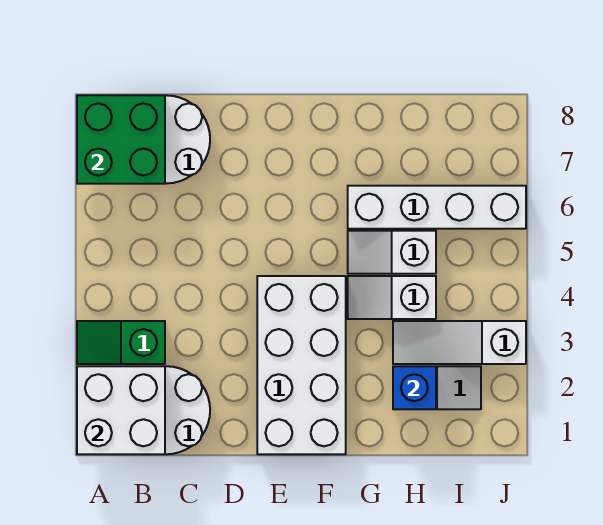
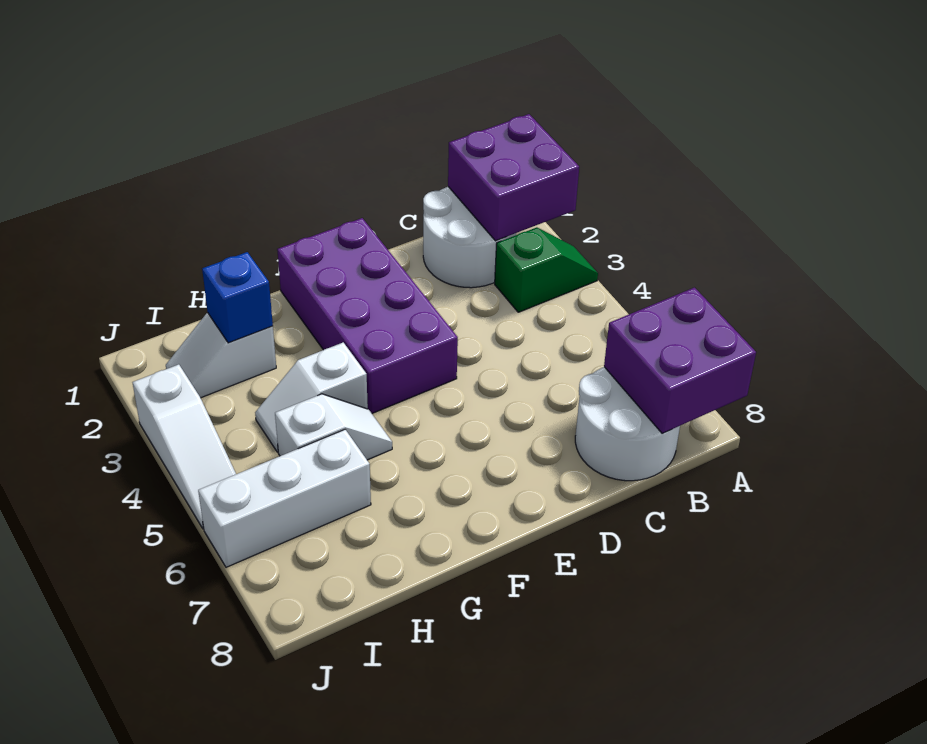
white brick A1:B2 level 2 -> purple brick A1:B2 level 2
green brick A7:B8 level 2 -> purple brick A7:B8 level 2
white brick E1:F4 level 1 -> purple brick E1:F4 level 1
white slope G4:H4 level 1 top H -> white slope G4:H4 level 1 top G
white brick G6:J6 level 1 -> white brick H6:J6 level 1
white slope H3:J3 level 1 top J -> white slope J3:J5 level 1 top 3

